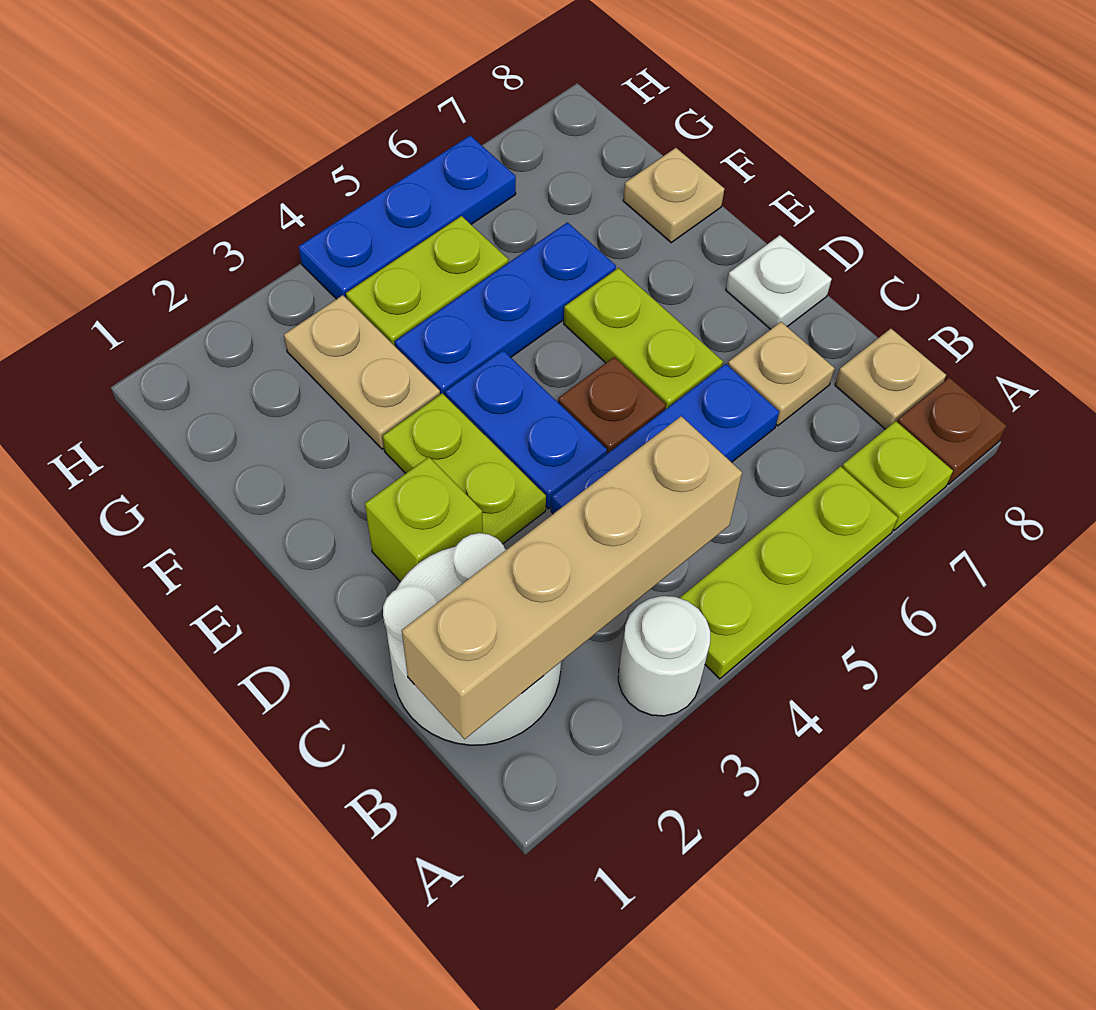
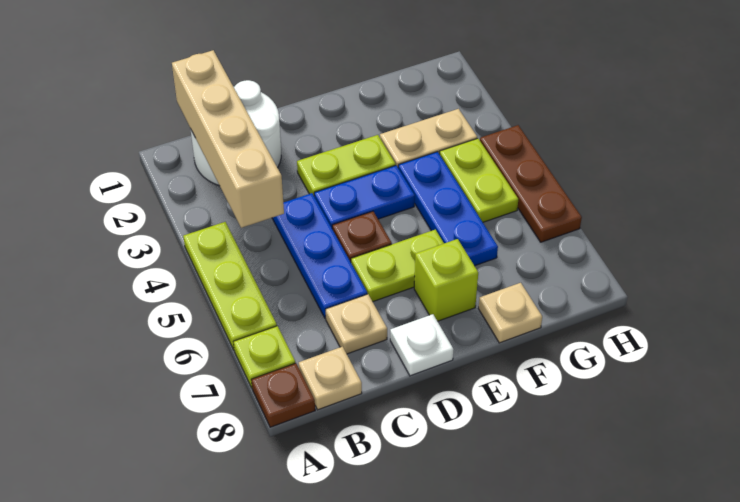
white round brick A3 level 1 -> none
lime brick D2 level 1 -> lime brick E7 level 1
blue plate H4:H6 level 1 -> brown plate H4:H6 level 1

